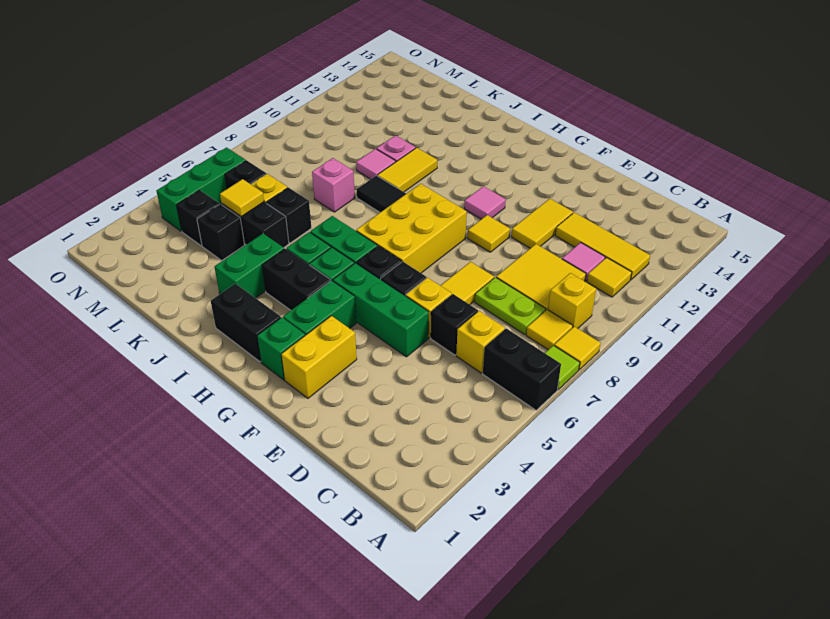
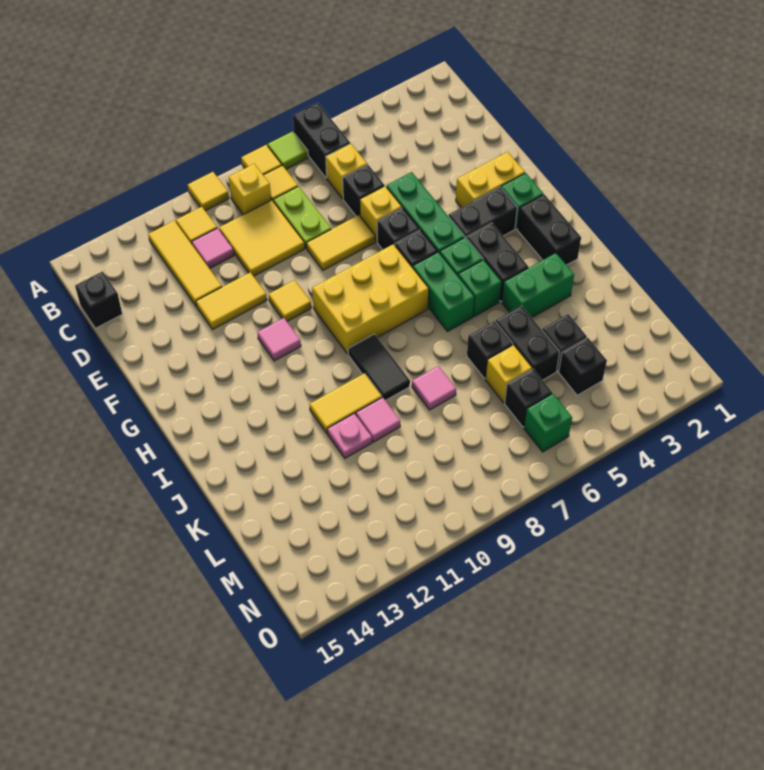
none -> black brick C15 level 1
green brick G3:G4 level 1 -> black brick G3:G4 level 1
pink brick K8 level 1 -> pink tile K8 level 1
yellow tile L5 level 2 -> yellow tile A10 level 1
green brick N4:N6 level 1 -> green brick N6 level 1

